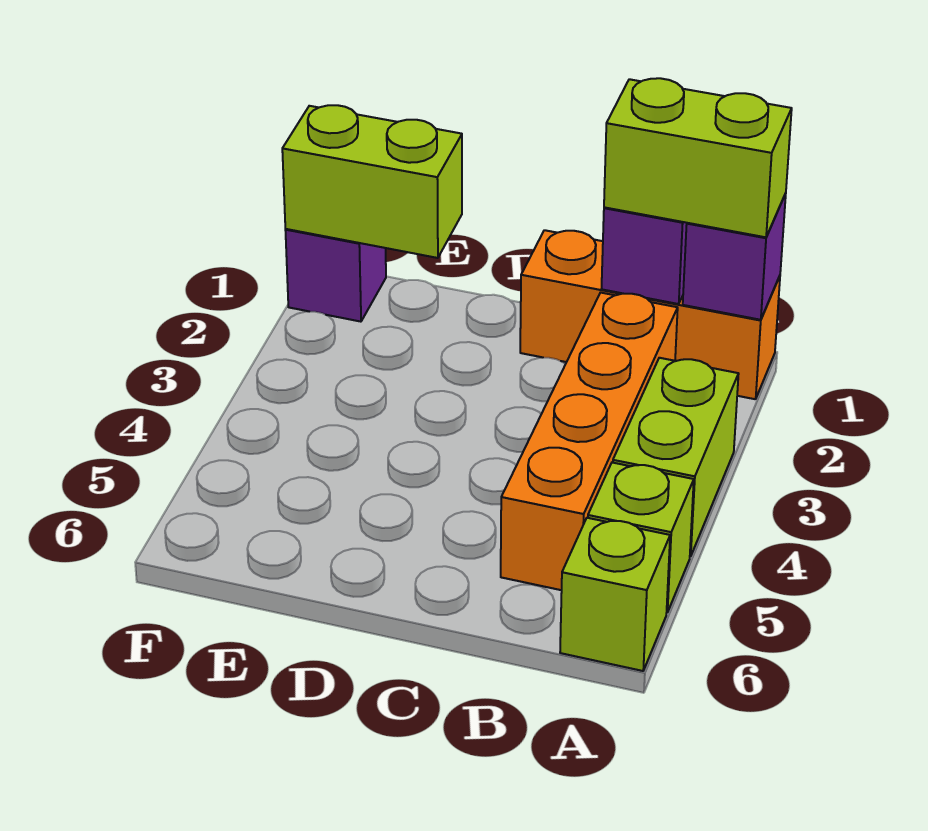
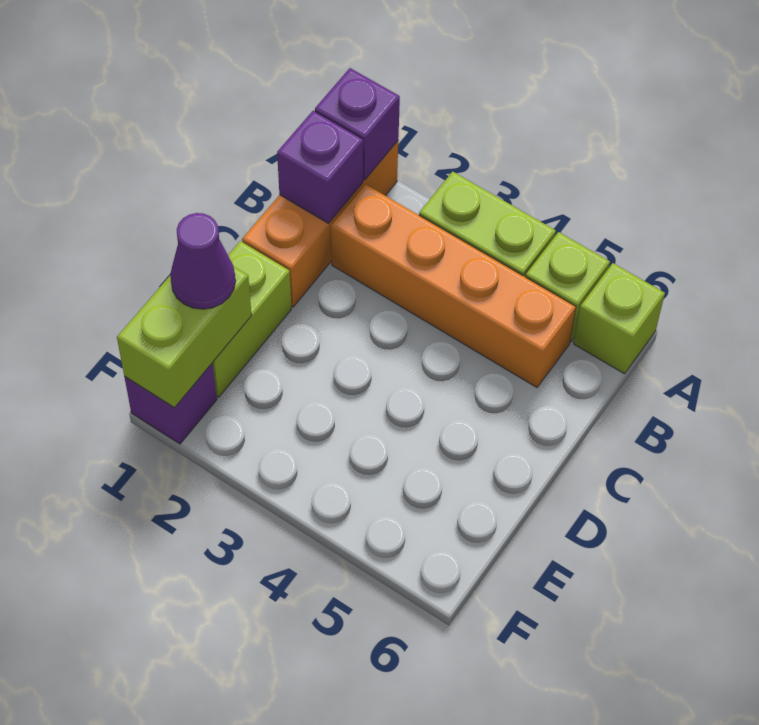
lime brick A1:B1 level 3 -> lime brick D1:E1 level 1
none -> purple cone E1 level 3

